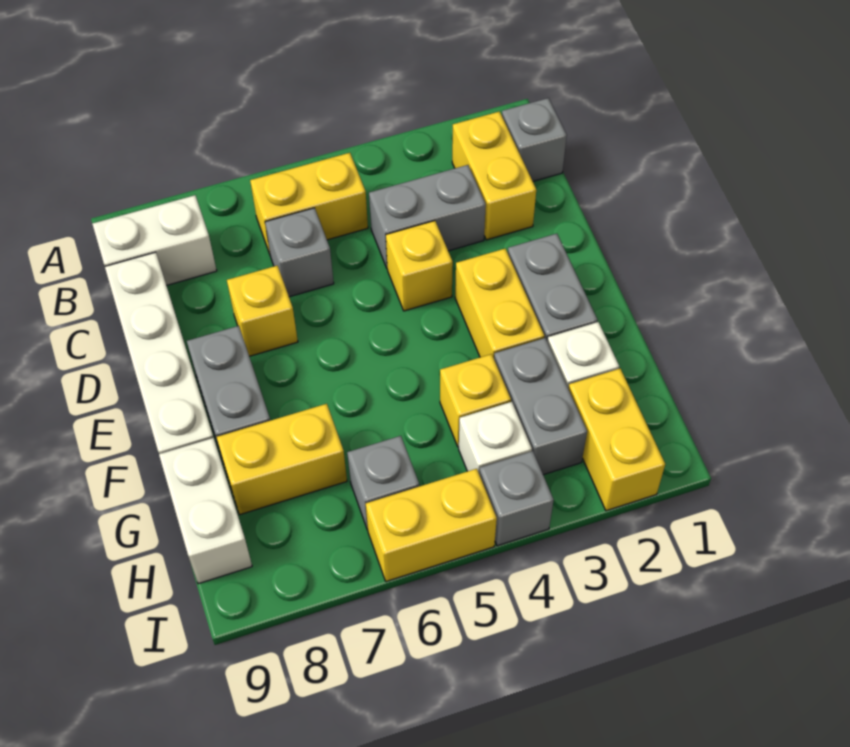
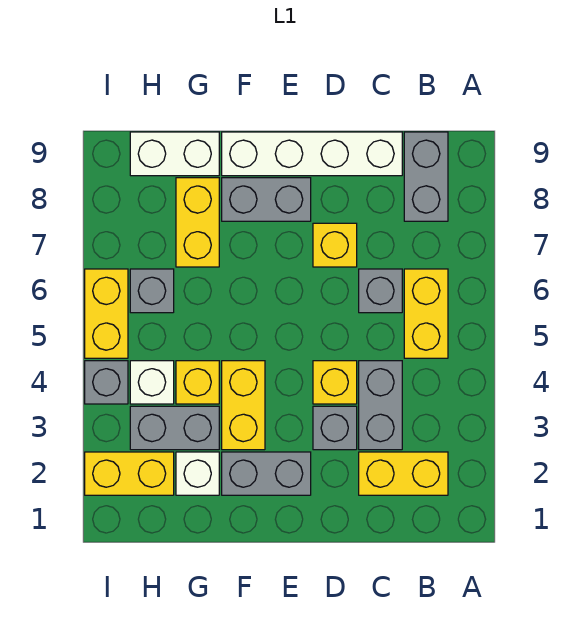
grey brick B1 level 1 -> grey brick D3 level 1
white brick B8:B9 level 1 -> grey brick B8:B9 level 1
yellow brick E3:F3 level 1 -> yellow brick F3:F4 level 1

